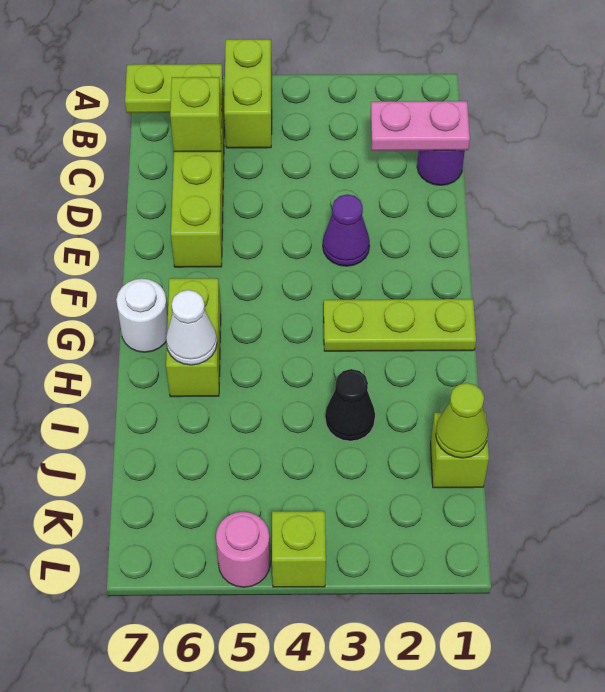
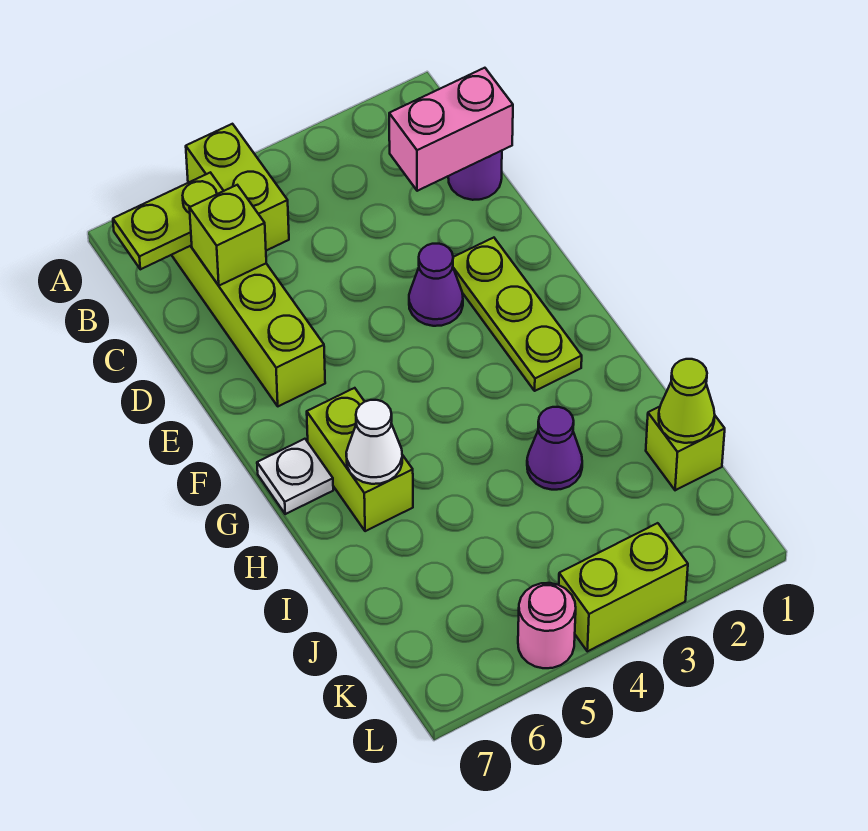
pink plate C1:C2 level 2 -> pink brick C1:C2 level 2
lime plate G1:G3 level 1 -> lime plate E2:G2 level 1
white round brick G7 level 1 -> white plate G7 level 1
black cone I3 level 1 -> purple cone I3 level 1
lime brick L4 level 1 -> lime brick L3:L4 level 1

